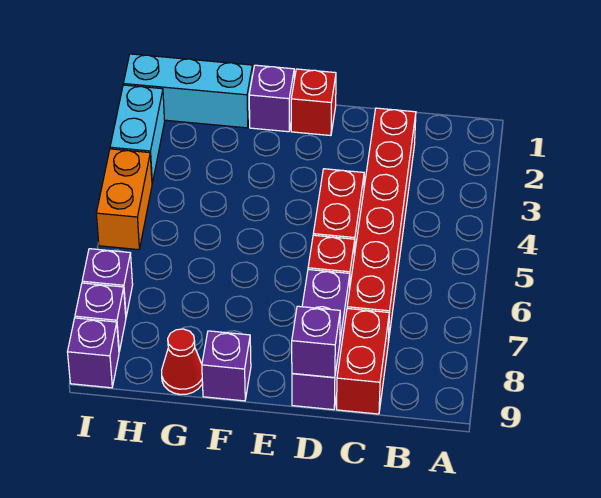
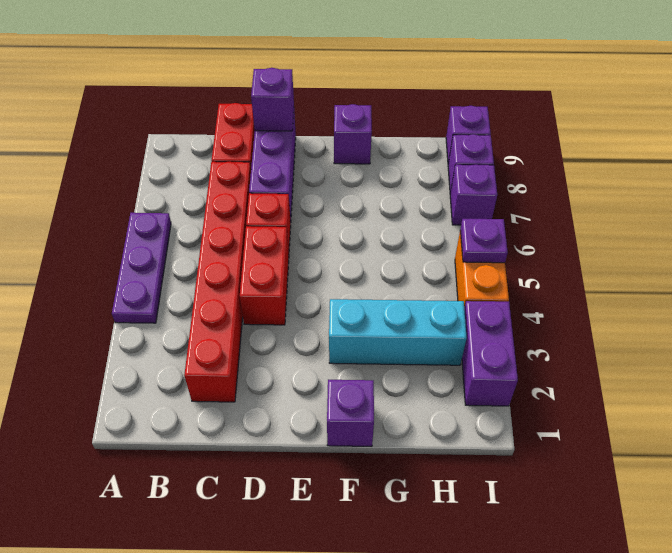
none -> purple plate A4:A6 level 1
red brick E1 level 1 -> none
cyan brick G1:I1 level 1 -> cyan brick F3:H3 level 1
red cone G9 level 1 -> none
cyan brick I2:I3 level 1 -> purple brick I2:I3 level 1
none -> purple plate I5 level 2

